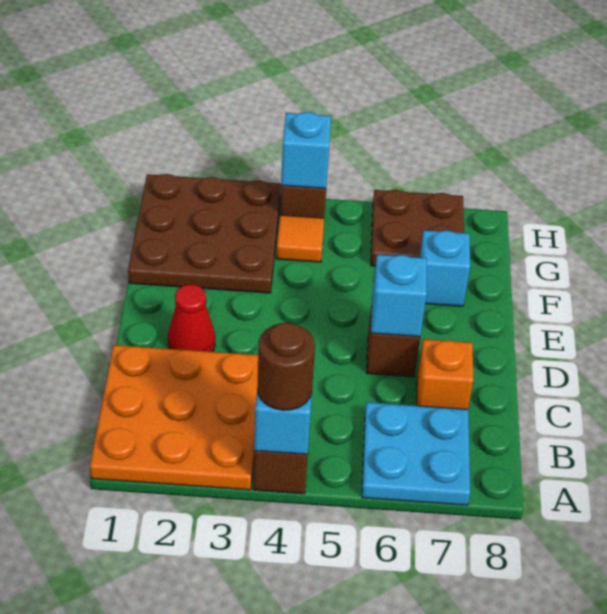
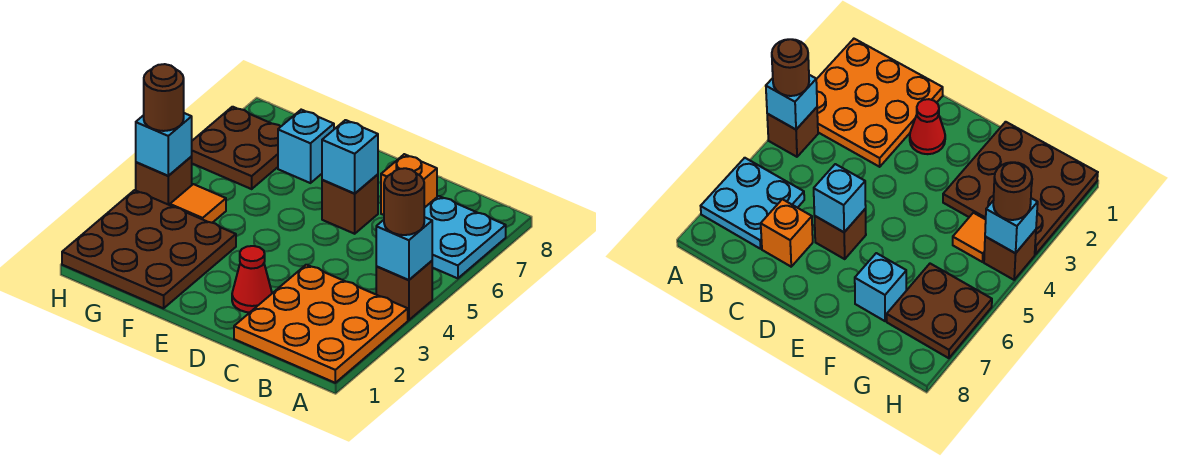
none -> brown round brick H4 level 3

